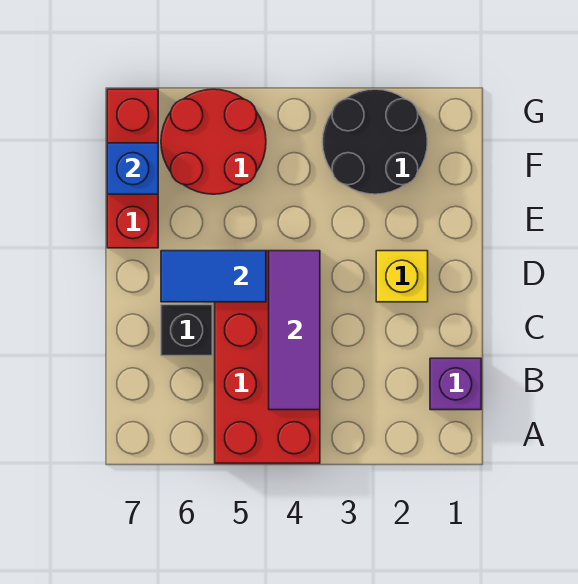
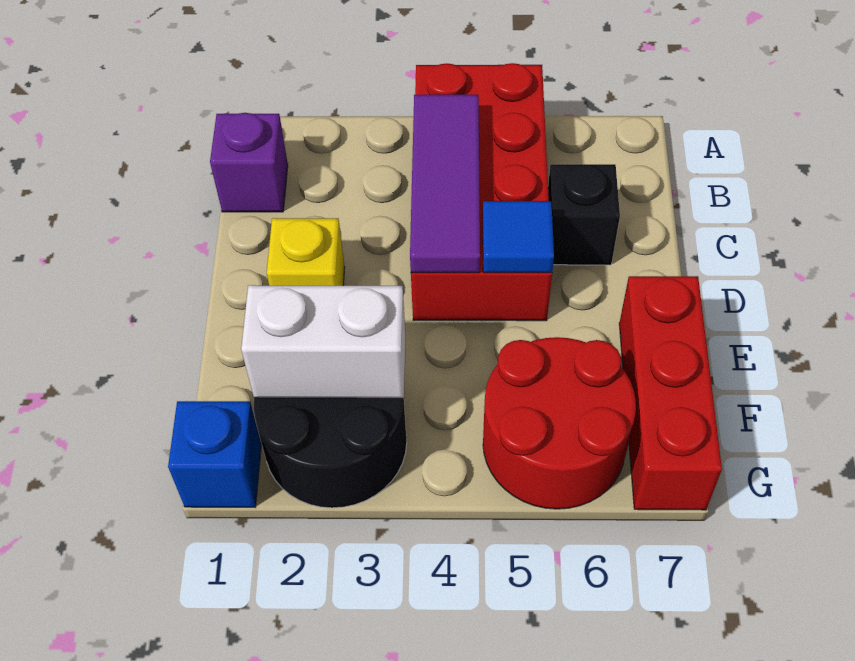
blue tile D5:D6 level 2 -> blue tile D5 level 2
none -> white brick F2:F3 level 2
blue brick F7 level 2 -> blue brick G1 level 1

